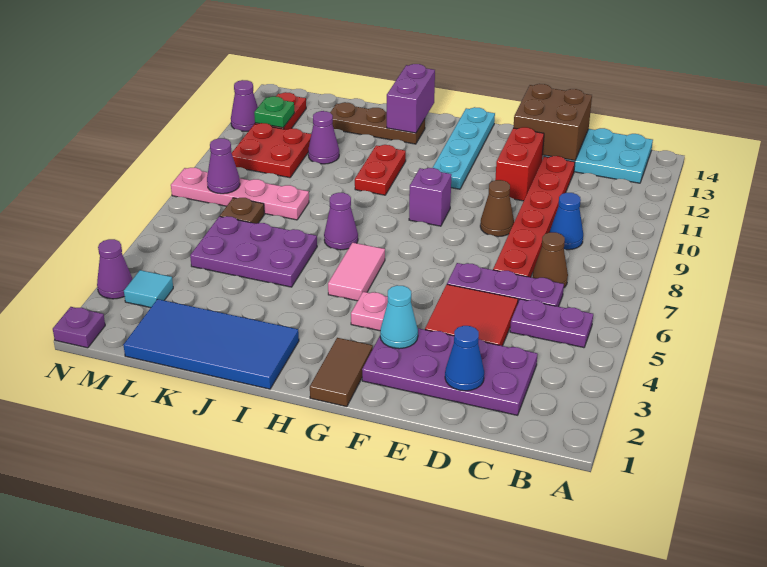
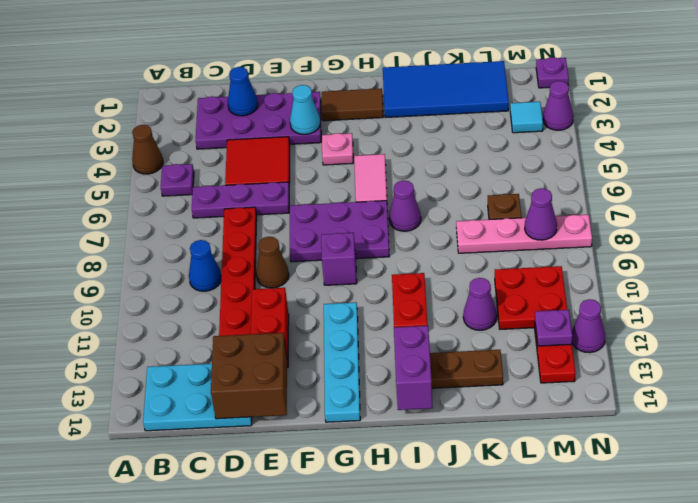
purple plate B5:C5 level 1 -> purple plate B5 level 1
brown cone C7 level 1 -> brown cone A4 level 1
brown tile G1:G2 level 1 -> brown tile G2:H2 level 1
purple plate J5:L6 level 1 -> purple plate F7:H8 level 1
green plate M12 level 2 -> purple plate M12 level 2

